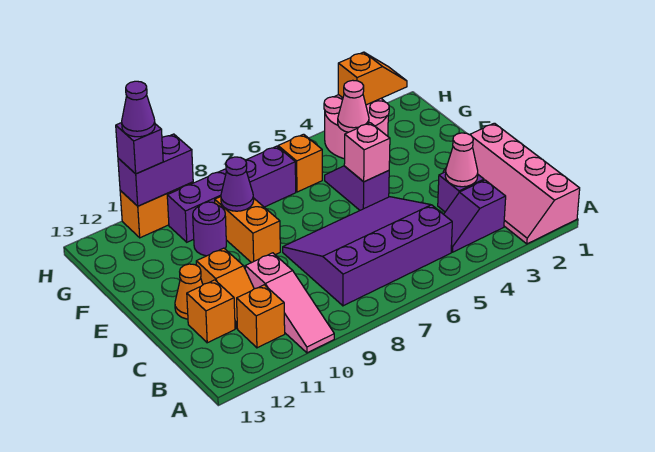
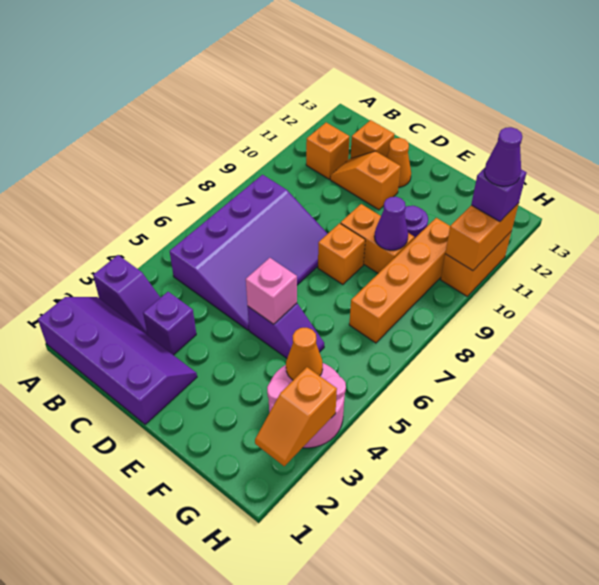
pink slope A1:D2 level 1 top 1 -> purple slope A1:D2 level 1 top 1
pink slope A10:C10 level 1 top C -> none
purple slope B3:B4 level 1 top 3 -> purple slope A3:B3 level 1 top A
pink cone C3 level 2 -> none
pink cone G4 level 2 -> orange cone G4 level 2
orange brick G6 level 1 -> orange brick E8 level 1
purple brick G7:G10 level 1 -> orange brick G7:G10 level 1
purple brick H10:H11 level 2 -> orange brick H10:H11 level 2

